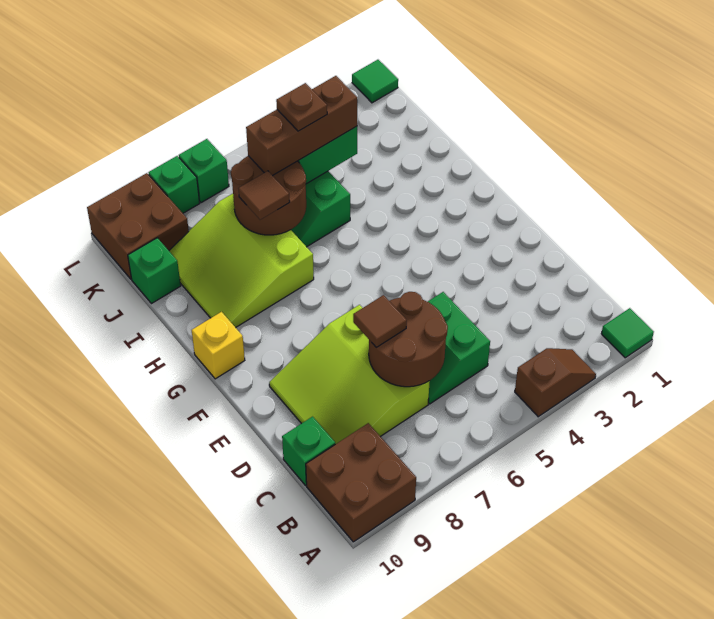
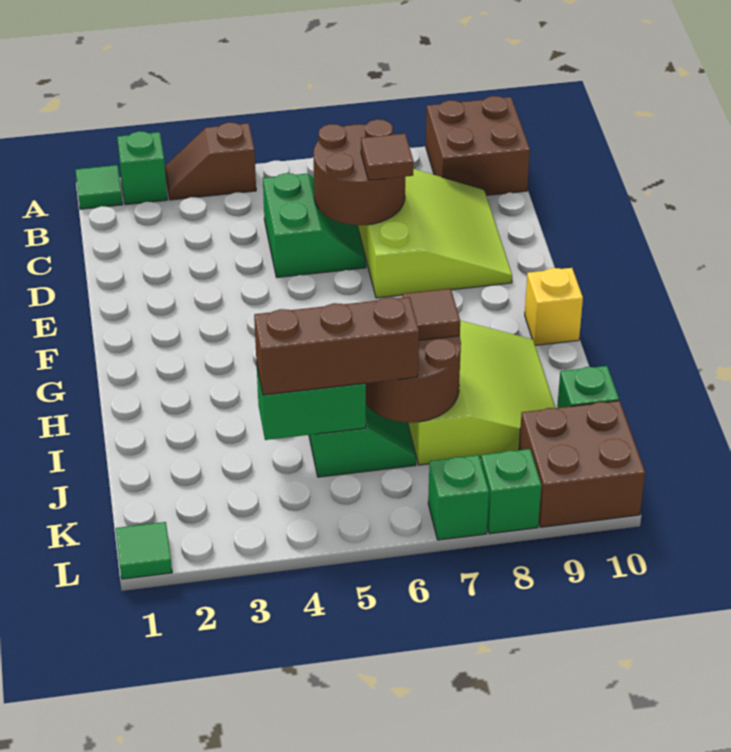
green brick C10 level 1 -> green brick A2 level 1
brown plate J5 level 4 -> none

